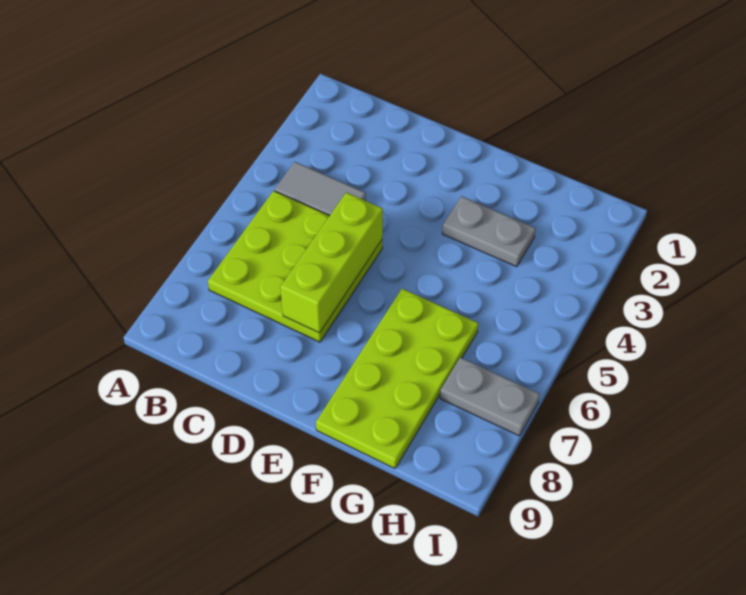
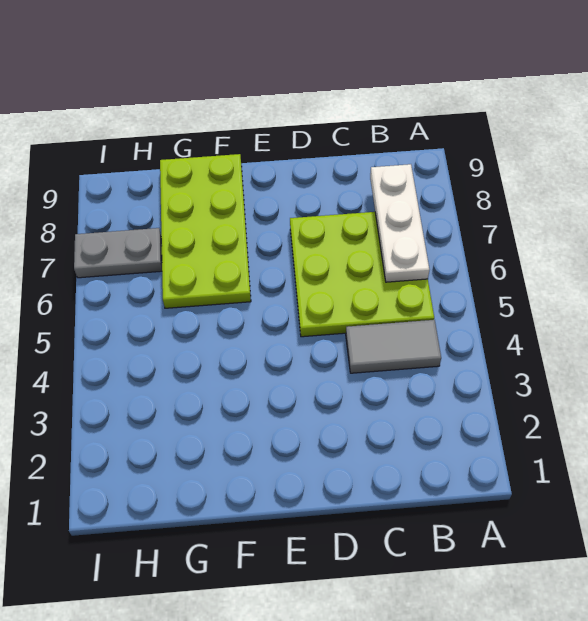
none -> white plate B6:B8 level 2
lime brick D5:D7 level 2 -> none
grey plate F3:G3 level 1 -> none

